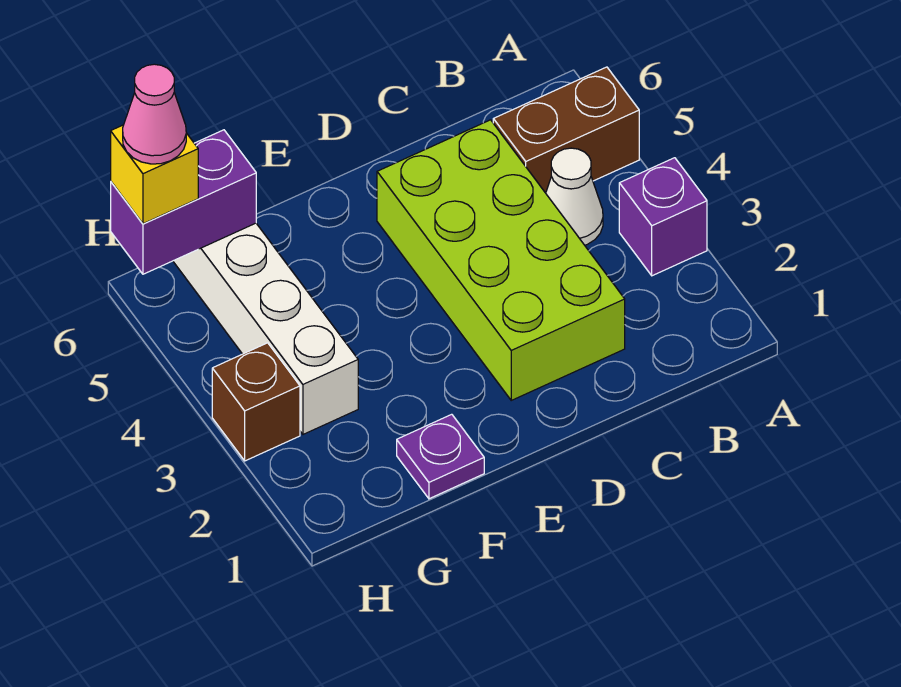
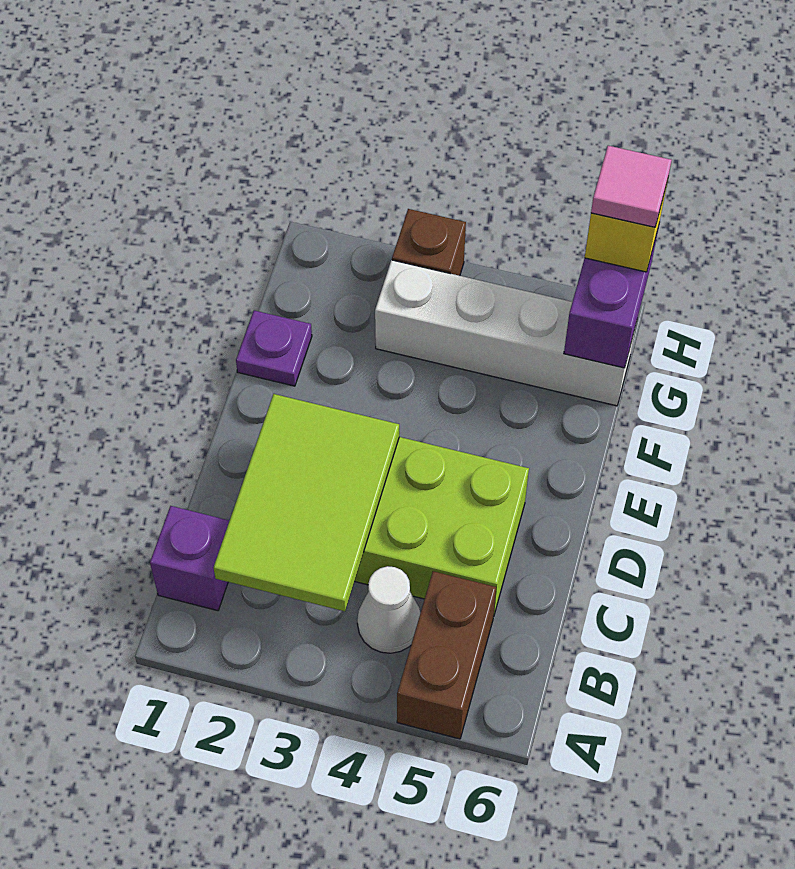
purple brick A3 level 1 -> purple brick B1 level 1
none -> lime tile B2:D3 level 2
pink cone H6 level 4 -> pink tile H6 level 4

